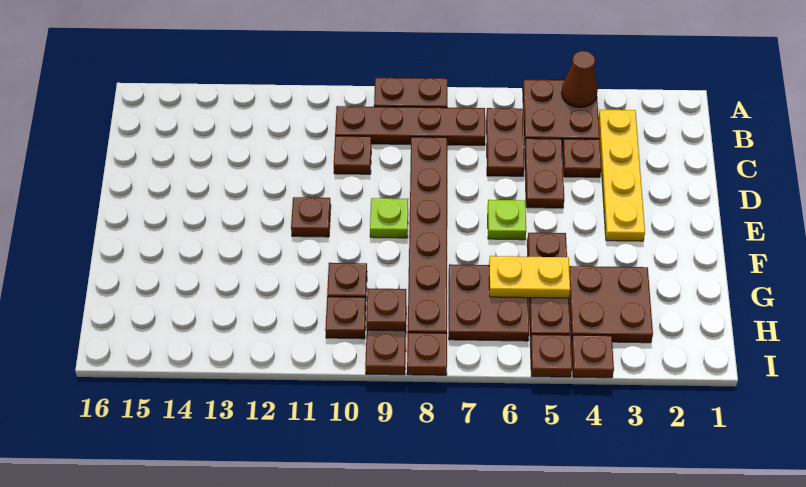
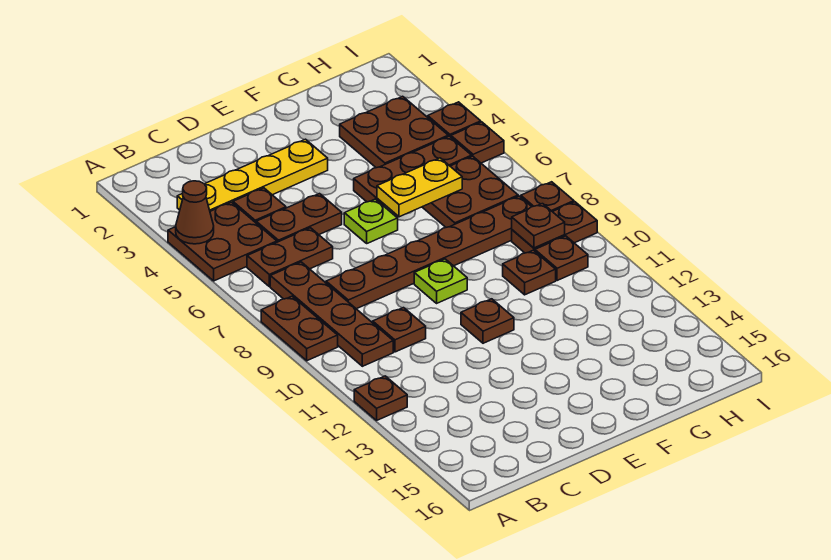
none -> brown plate A12 level 1
yellow plate G5:G6 level 2 -> yellow plate F6:G6 level 2

